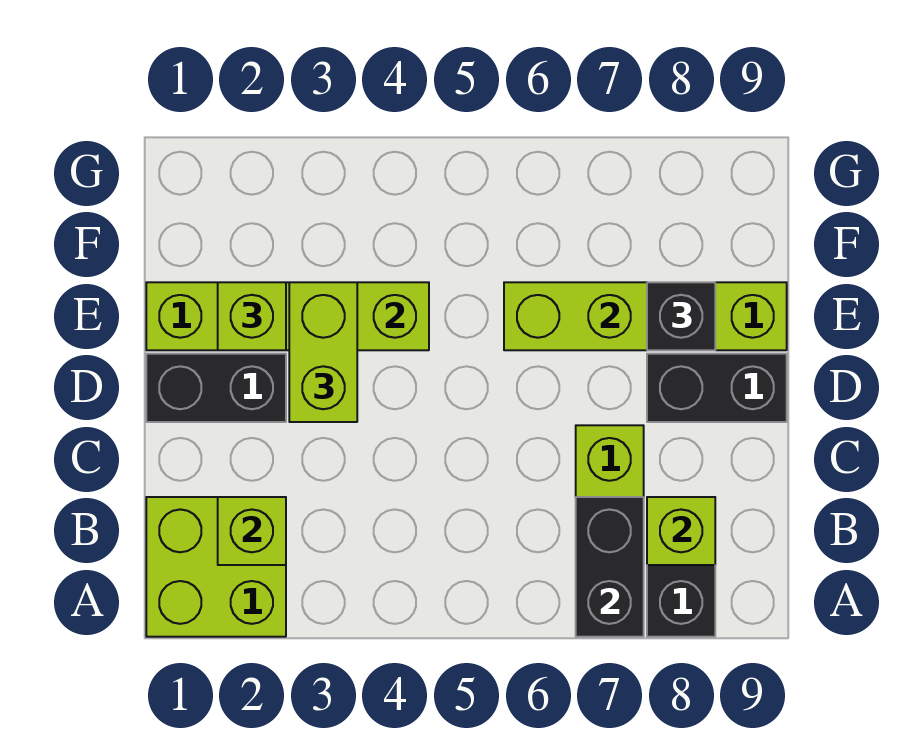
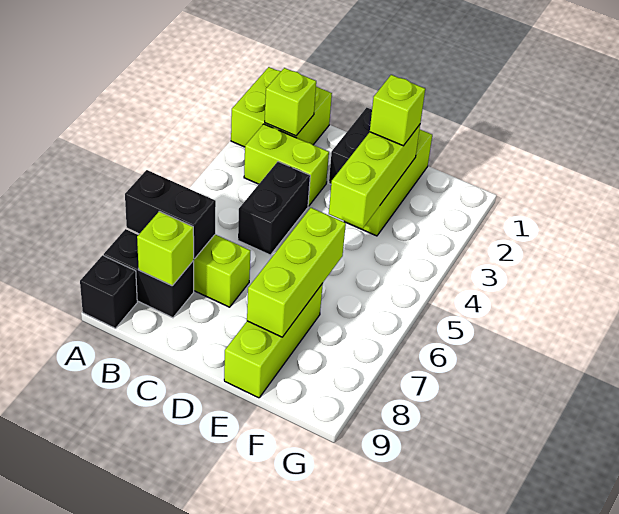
lime brick D3:E3 level 3 -> lime brick B3:C3 level 1
black brick D8:D9 level 1 -> black brick C4:C5 level 1
black brick E8 level 3 -> black brick A9 level 1

